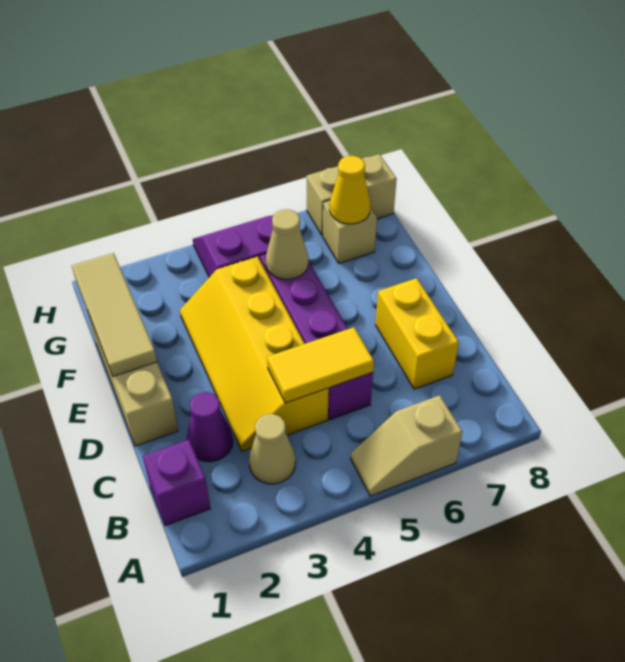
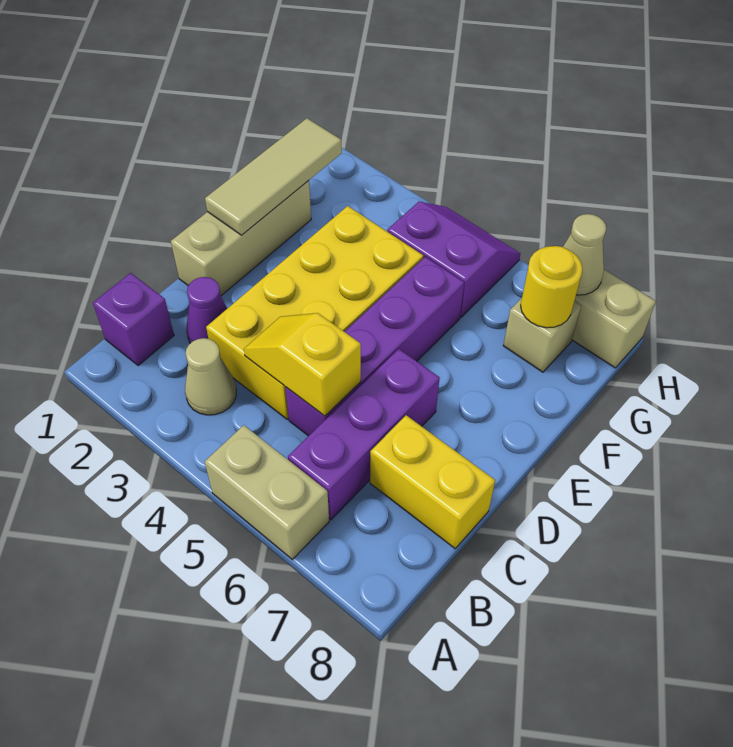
tan slope A5:A6 level 1 top 6 -> tan brick A5:A6 level 1
none -> purple brick B6:D6 level 1
yellow slope C3:F4 level 1 top 4 -> yellow brick C3:F4 level 1
yellow tile C4:C5 level 2 -> yellow slope C4:C5 level 2 top 5
yellow brick C7:D7 level 1 -> yellow brick C7:C8 level 1
tan cone F5 level 2 -> tan cone H7 level 2
yellow cone G7 level 2 -> yellow round brick G7 level 2

